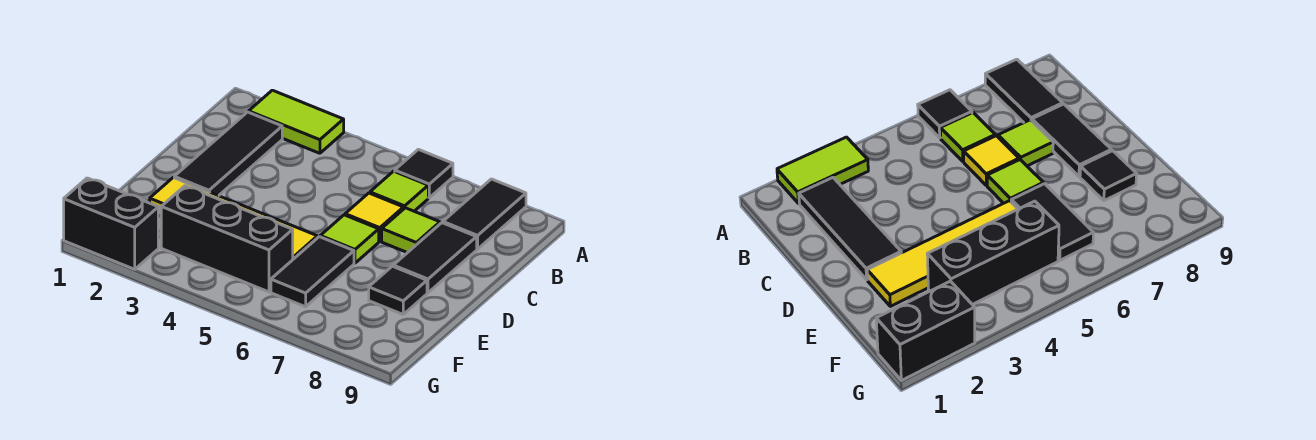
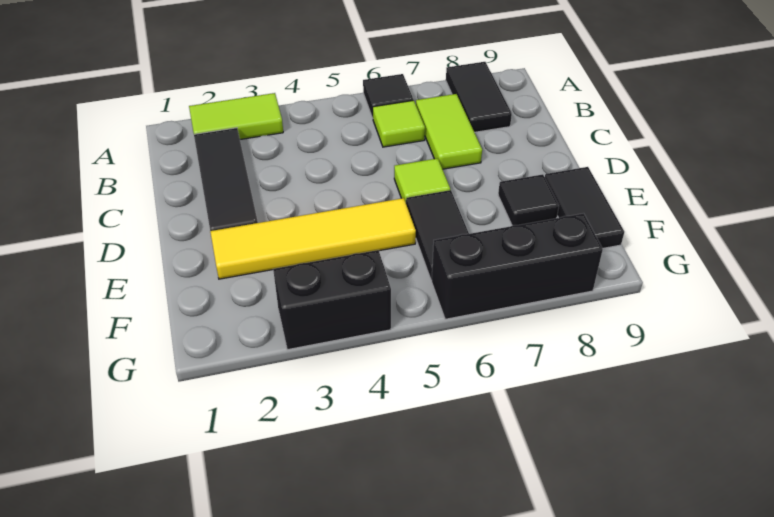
yellow tile C6 level 1 -> none
lime tile C7 level 1 -> lime tile B7:C7 level 1
black tile C8:D8 level 1 -> black tile E9:F9 level 1
black brick F3:F5 level 1 -> black brick G6:G8 level 1
black brick G1:G2 level 1 -> black brick G3:G4 level 1

